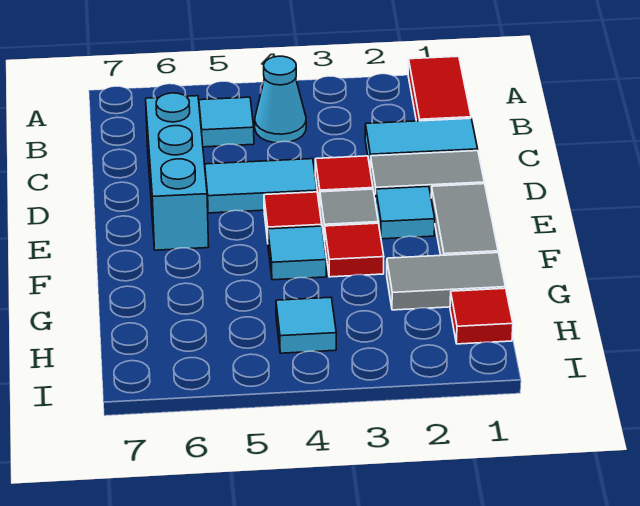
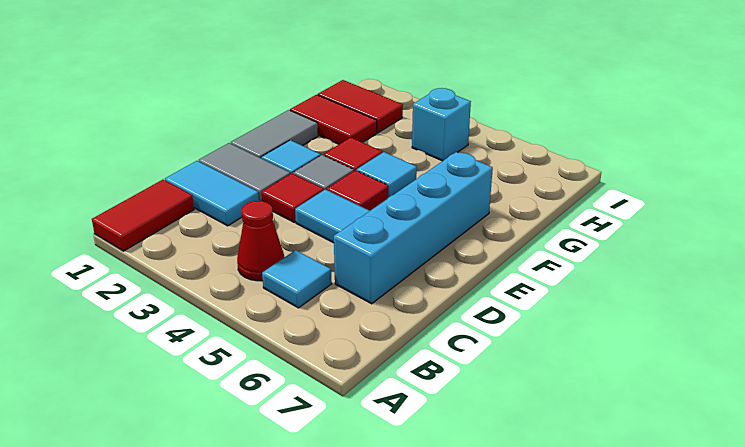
cyan cone B4 level 1 -> red cone B4 level 1
cyan brick C6:E6 level 1 -> cyan brick C6:F6 level 1
grey tile G1:G2 level 1 -> red tile G1:G2 level 1
red tile H1 level 1 -> red tile H1:H2 level 1
cyan tile H4 level 1 -> cyan brick H4 level 1

